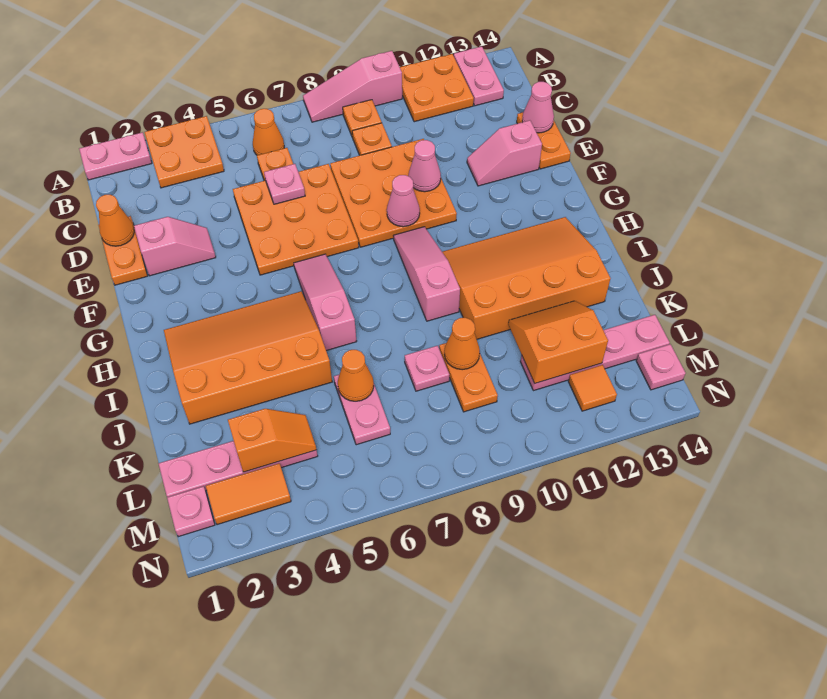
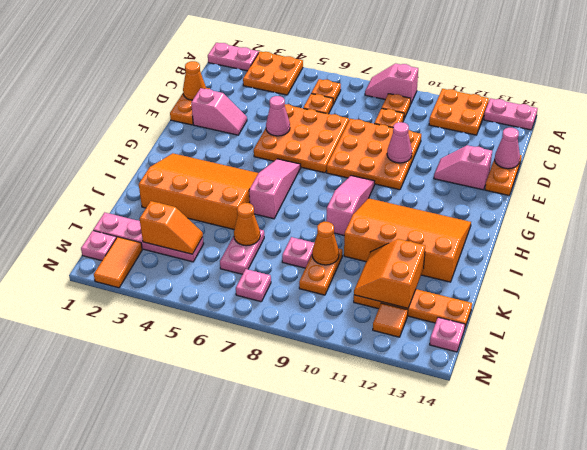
pink slope A8:A10 level 1 top 10 -> pink slope A8:A9 level 1 top 9
pink plate A13:B13 level 1 -> pink plate A13:A14 level 1
orange cone B6 level 1 -> orange plate B6 level 1
pink plate D6 level 2 -> pink plate M7 level 1
pink cone F9 level 2 -> pink cone E5 level 2
orange slope K11:L12 level 2 top L -> orange slope K11:L12 level 2 top 12
pink plate L11:L14 level 1 -> orange plate L11:L14 level 1
orange tile M2:M3 level 1 -> orange tile M2:N2 level 1

